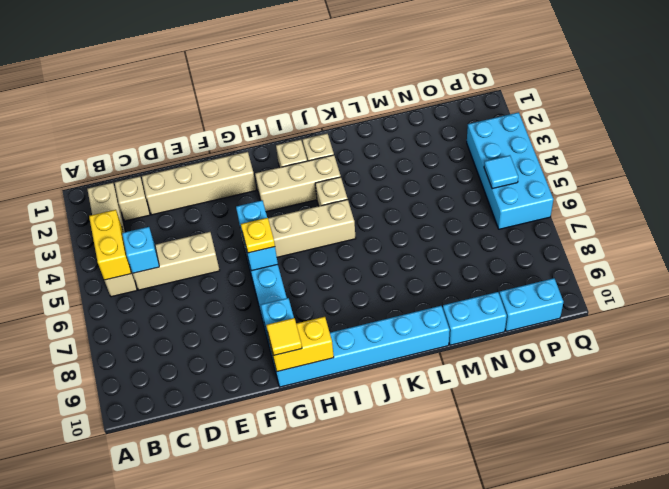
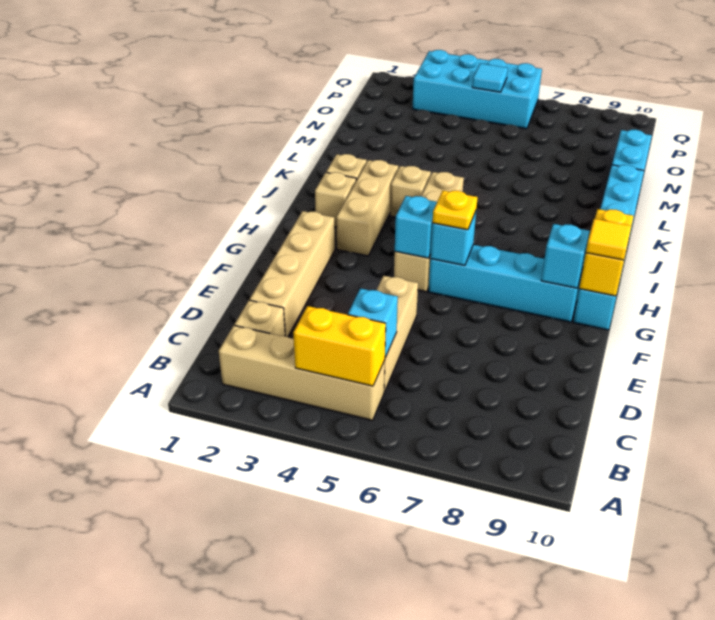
cyan brick O10:P10 level 1 -> none

